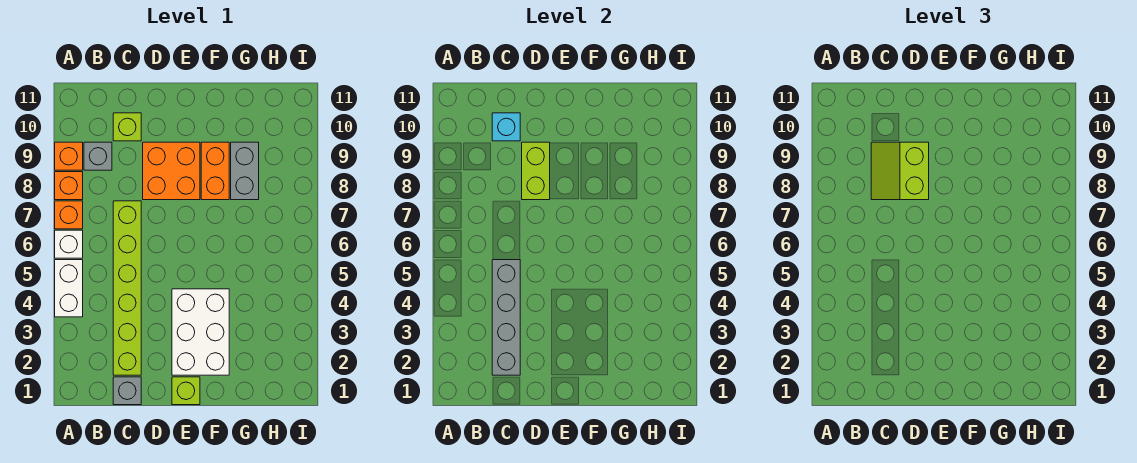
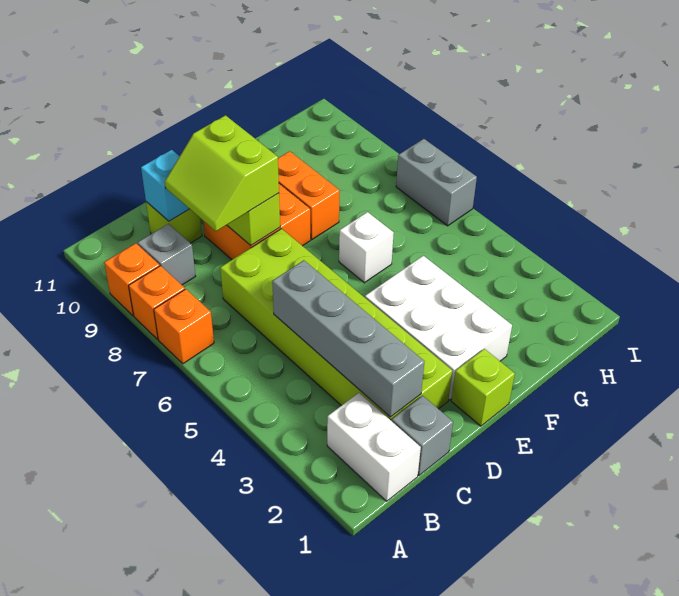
white brick A4:A5 level 1 -> white brick B1:B2 level 1
white brick A6 level 1 -> white brick F6 level 1
lime brick C2:C7 level 1 -> lime brick C2:D7 level 1
grey brick G8:G9 level 1 -> grey brick I6:I7 level 1

